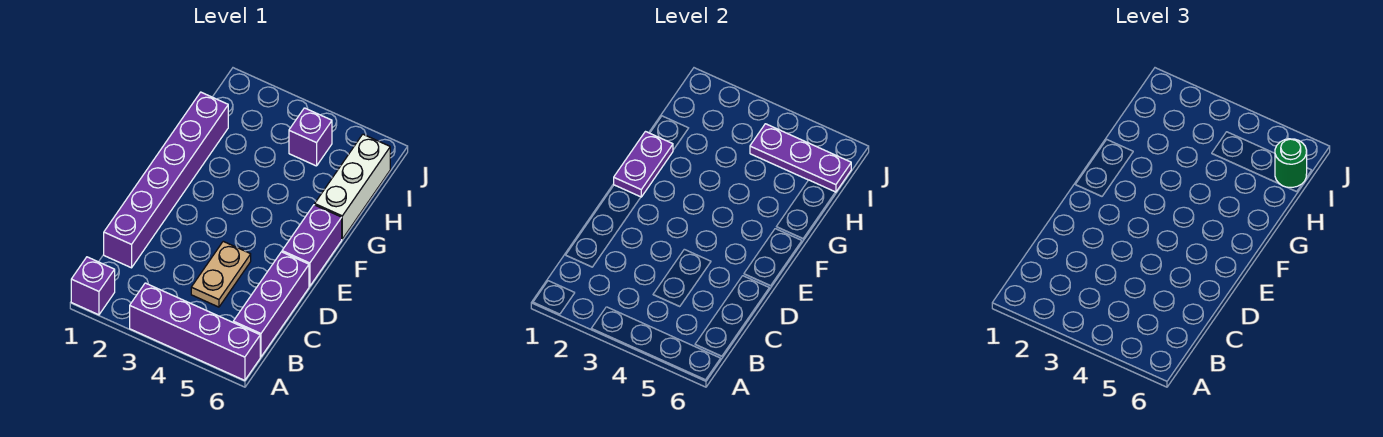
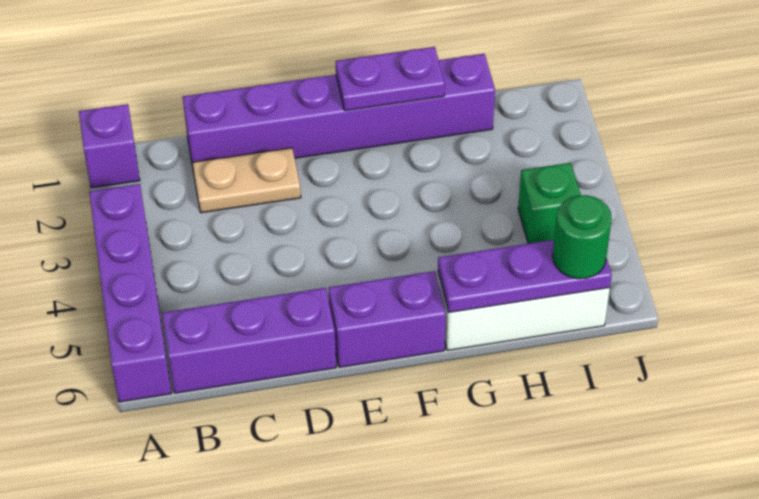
tan plate C4:D4 level 1 -> tan plate C2:D2 level 1
purple brick I4 level 1 -> green brick I4 level 1
purple plate I4:I6 level 2 -> purple plate G6:I6 level 2

